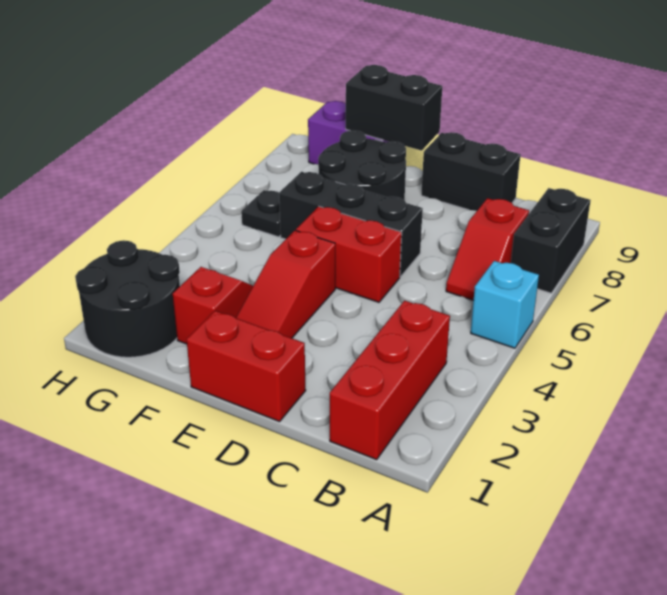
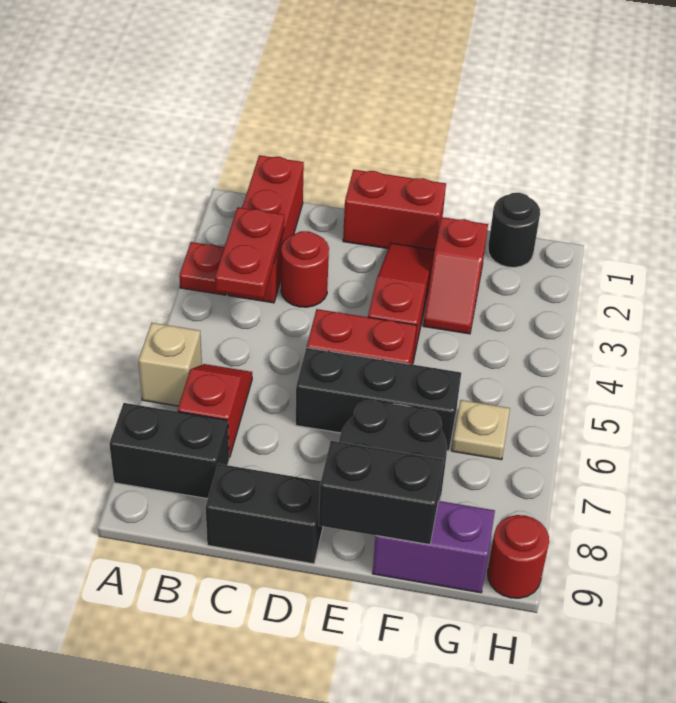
none -> red plate A3 level 1
cyan brick A5 level 1 -> none
none -> tan brick A6 level 1
black brick A7:A8 level 1 -> black brick A8:B8 level 1
none -> red plate B3:B4 level 2
none -> red round brick C3 level 1
black round brick G1:H2 level 1 -> black round brick G1 level 1
black plate G6 level 1 -> tan plate G6 level 1
none -> red round brick H9 level 1

